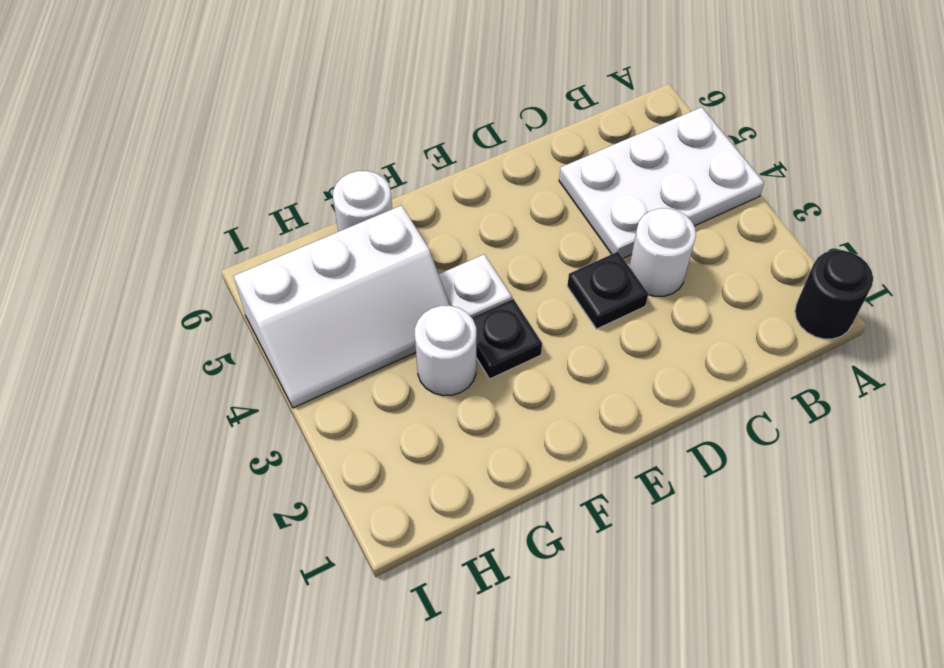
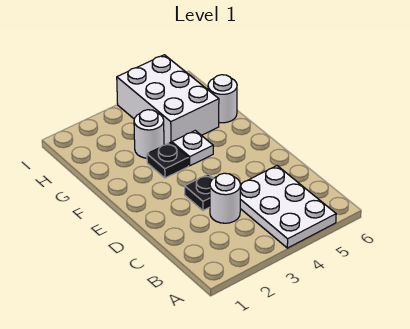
black round brick A1 level 1 -> none
white slope G4:I5 level 1 top 5 -> white brick G4:I5 level 1

